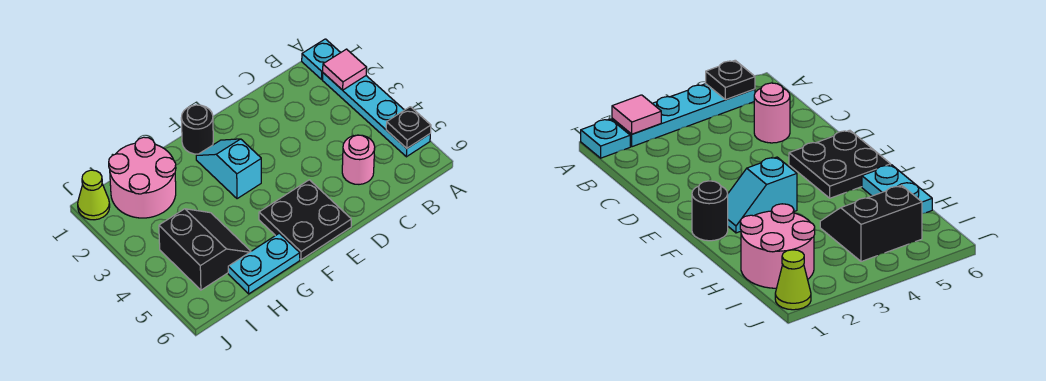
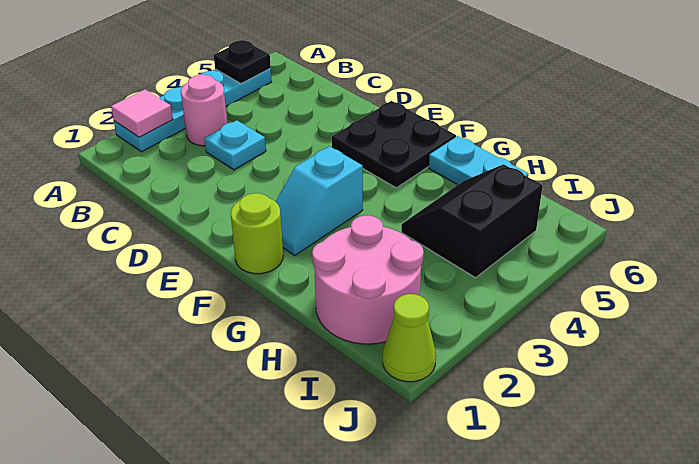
cyan plate A1 level 1 -> cyan plate C3 level 1
pink round brick C5 level 1 -> pink round brick B3 level 1
black round brick F1 level 1 -> lime round brick F1 level 1

